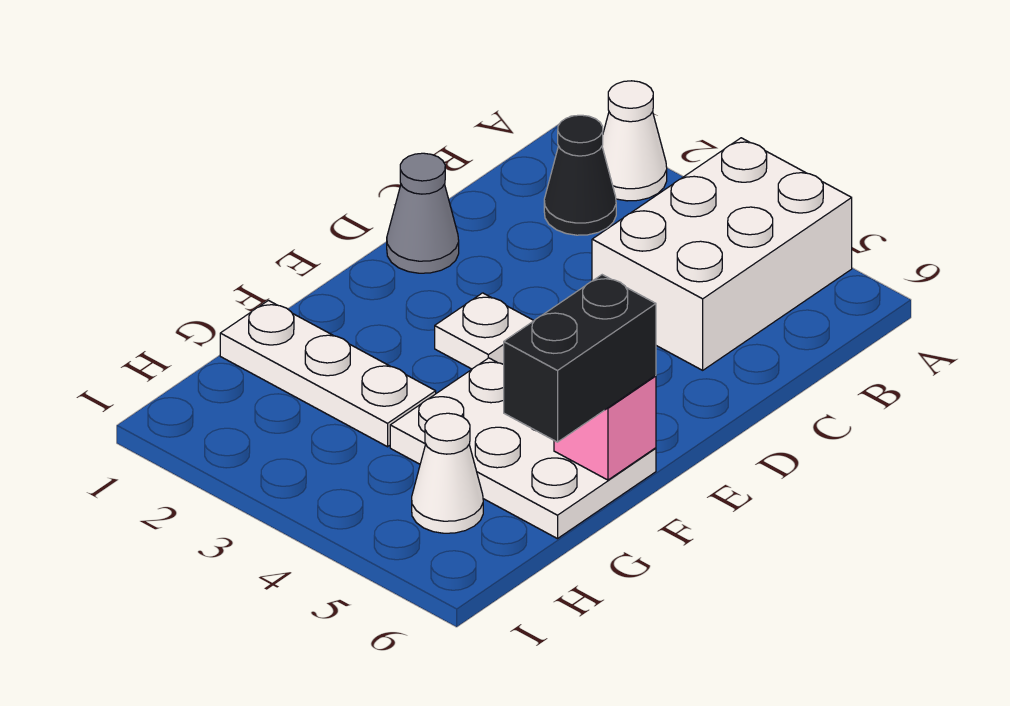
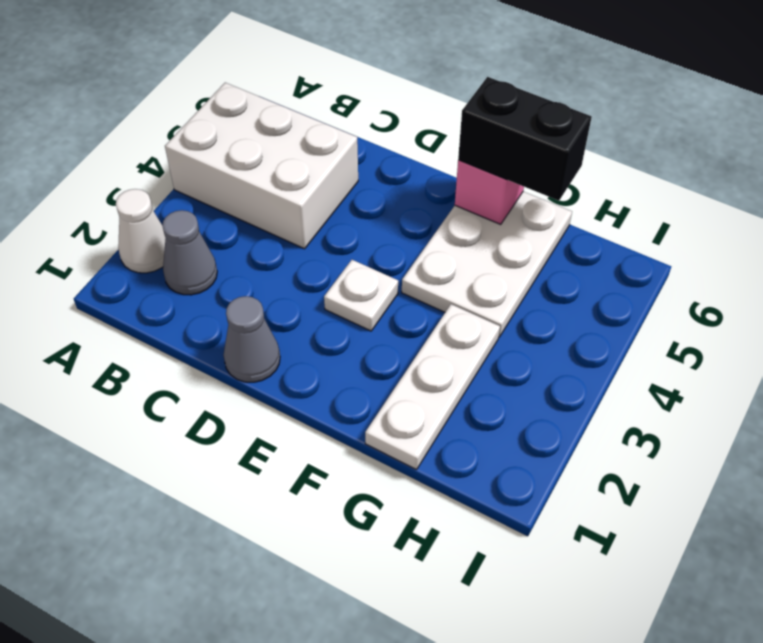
black cone B2 level 1 -> grey cone B2 level 1
white cone H5 level 1 -> none

